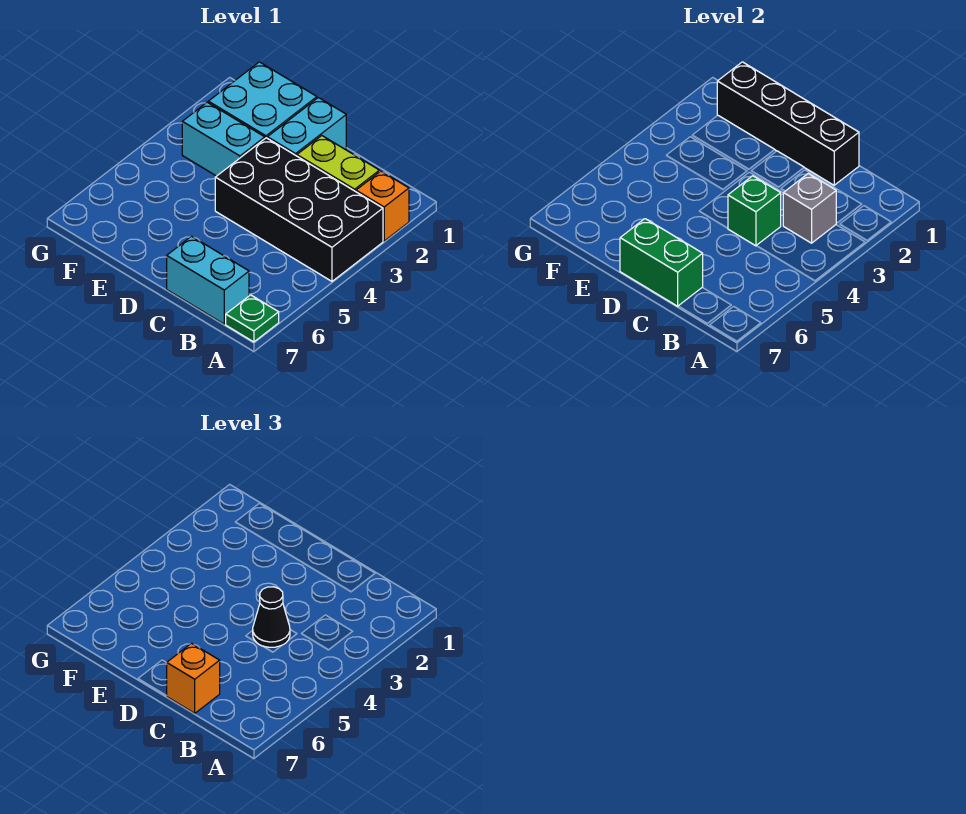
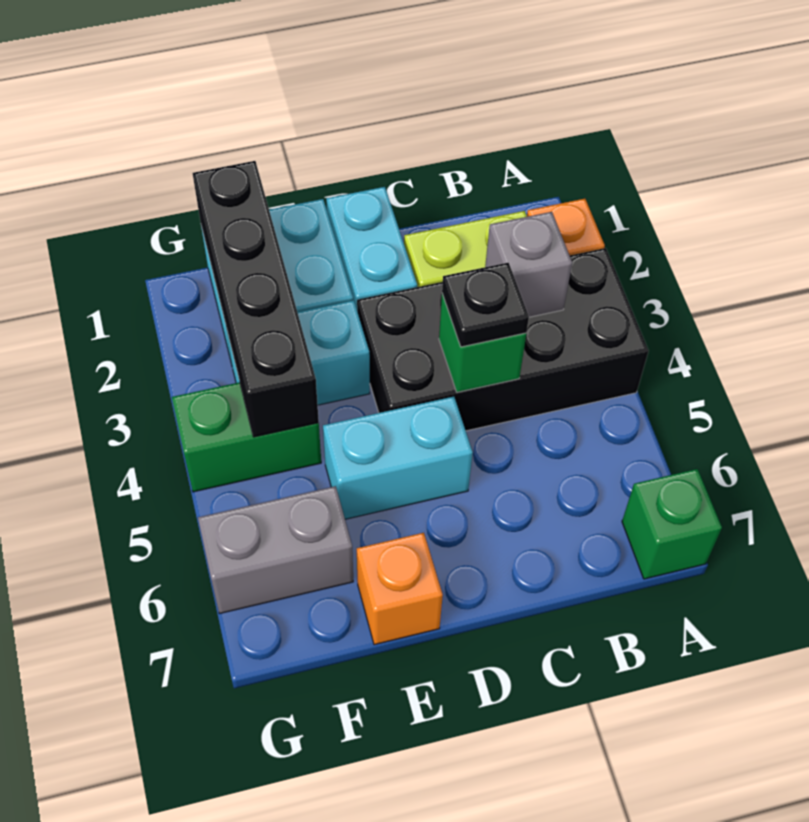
green plate A7 level 1 -> green brick A7 level 1
cyan brick B7:C7 level 1 -> cyan brick D5:E5 level 1
black brick C1:F1 level 2 -> black brick F1:F4 level 2
black cone C4 level 3 -> black plate C4 level 3
green brick C7:D7 level 2 -> green brick F4:G4 level 1
orange brick C7 level 3 -> orange brick E7 level 1
none -> grey brick F6:G6 level 1

